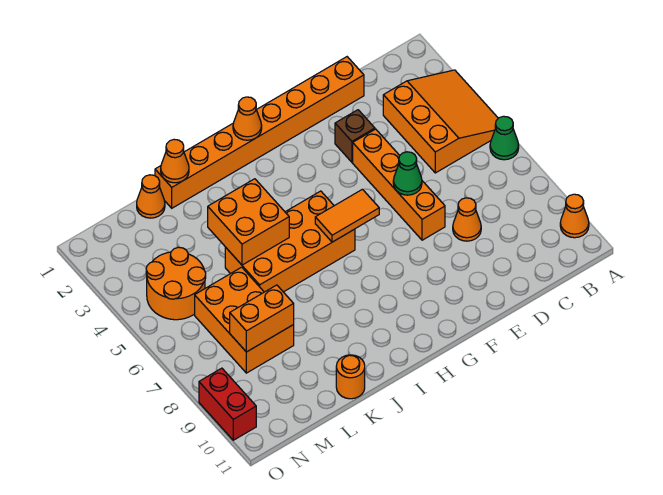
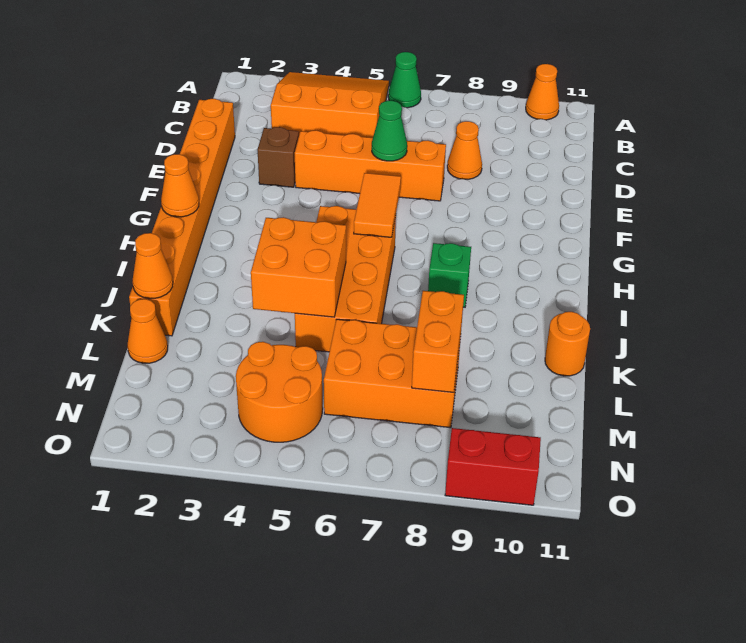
none -> green brick I8 level 1

